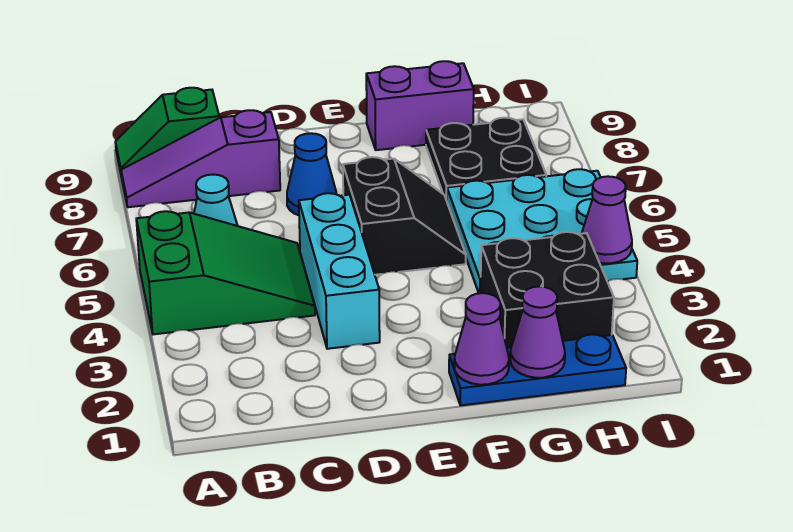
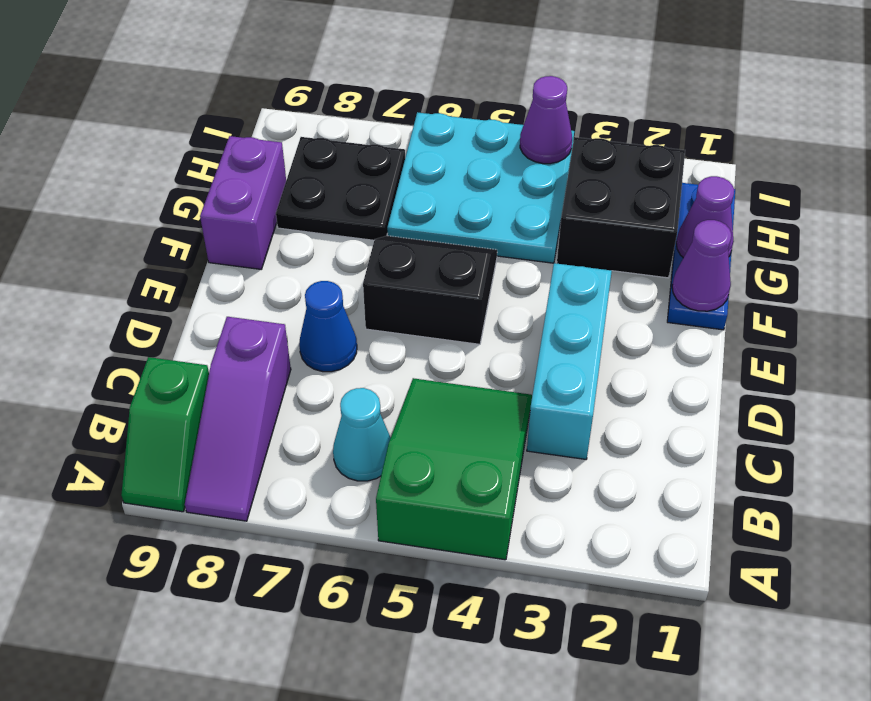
cyan brick D3:D5 level 1 -> cyan brick C3:E3 level 1

